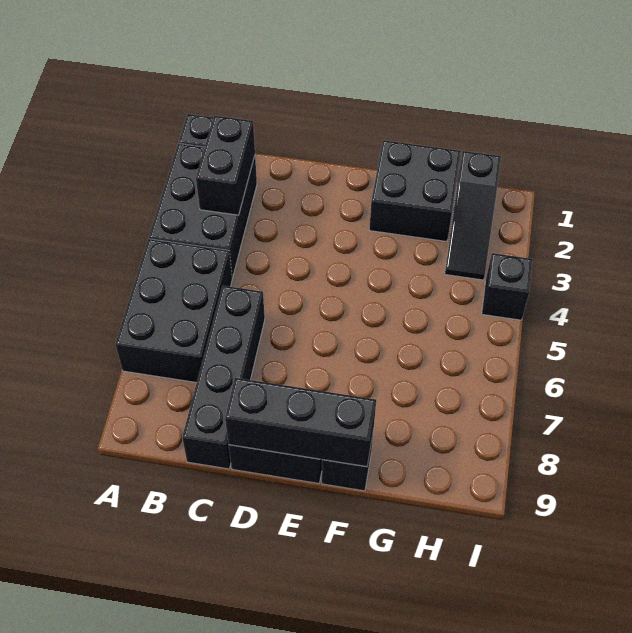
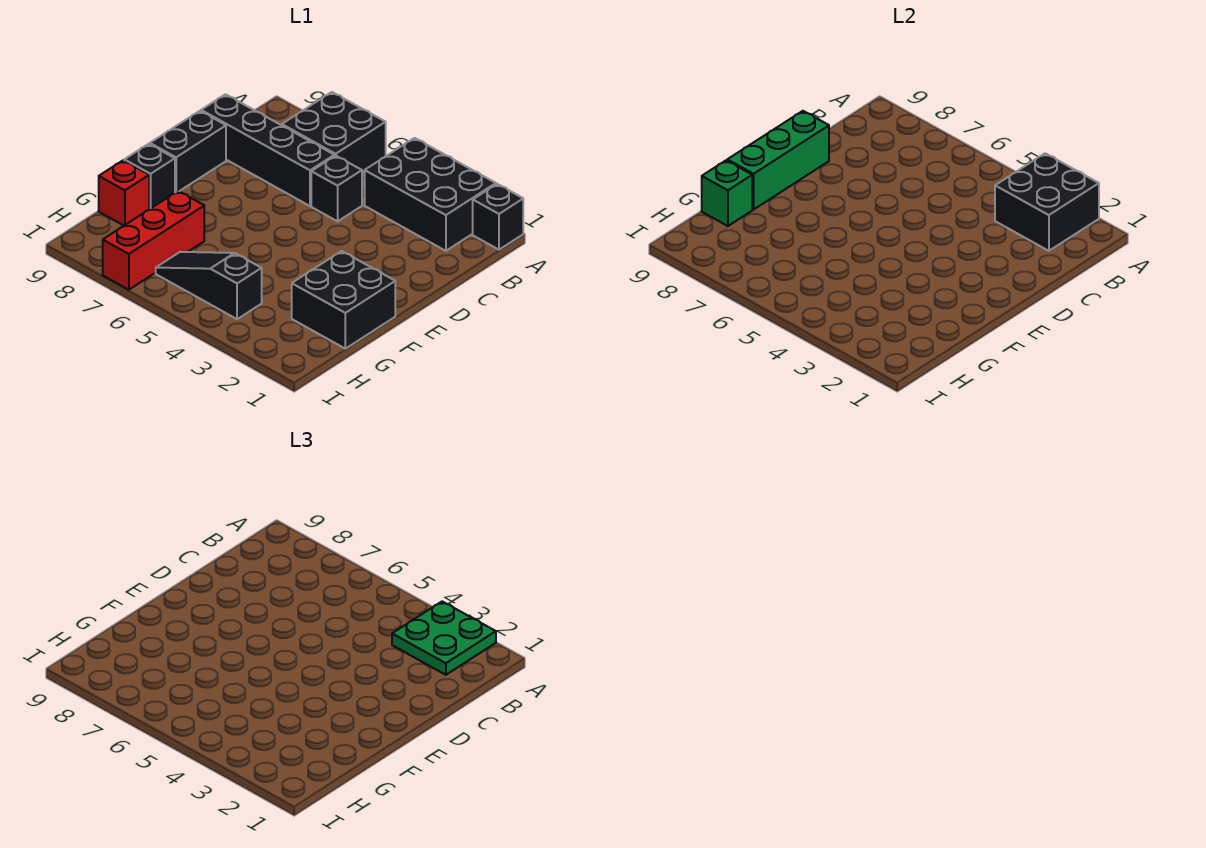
none -> green plate A2:B3 level 3
black brick A5:B7 level 1 -> black brick A6:B7 level 1
black brick B2:B3 level 2 -> black brick A2:B3 level 2
black brick D9:F9 level 2 -> green brick D9:F9 level 2
none -> red brick G7:I7 level 1
none -> red brick G9 level 1
none -> green brick G9 level 2
black slope H1:H3 level 1 top 1 -> black slope H4:H6 level 1 top 4
black brick I4 level 1 -> black brick C5 level 1

